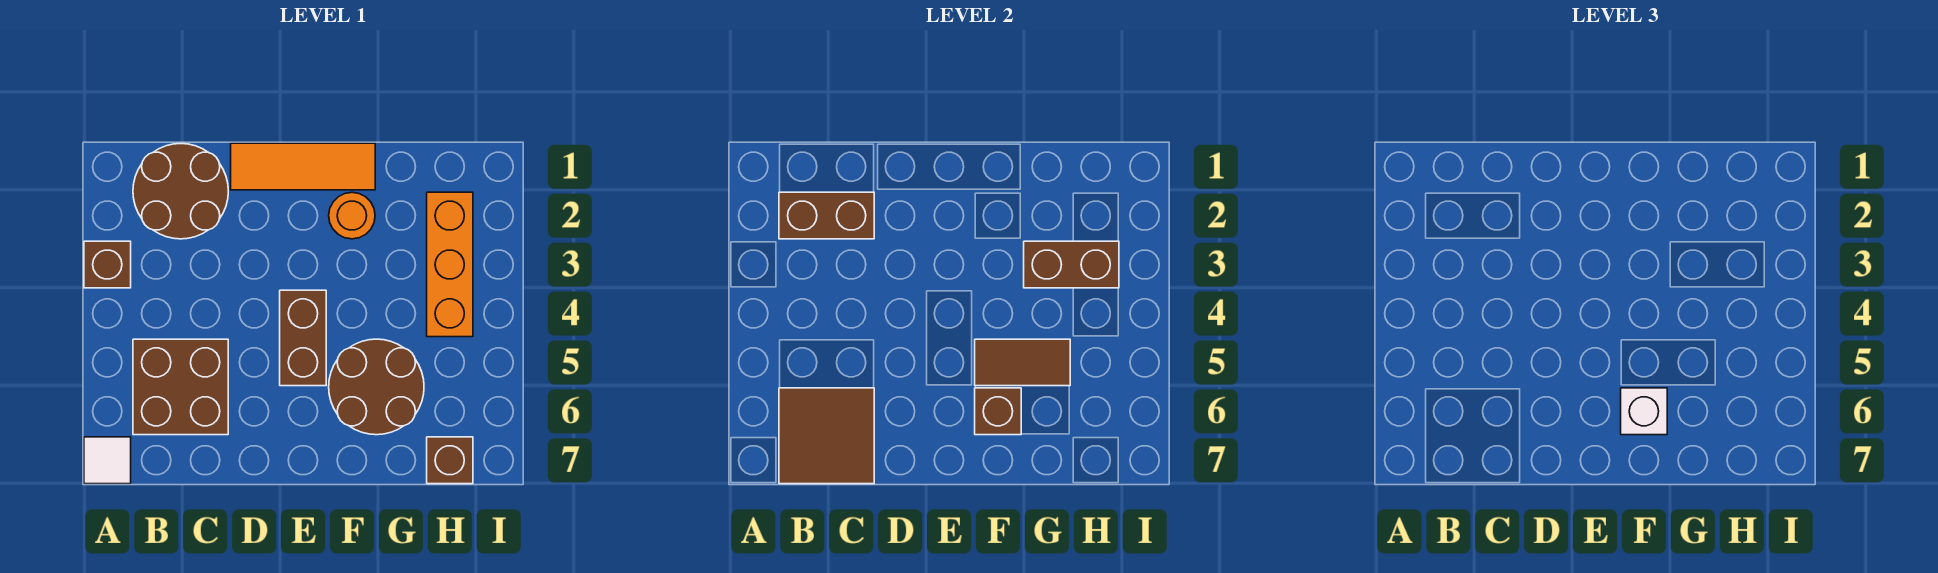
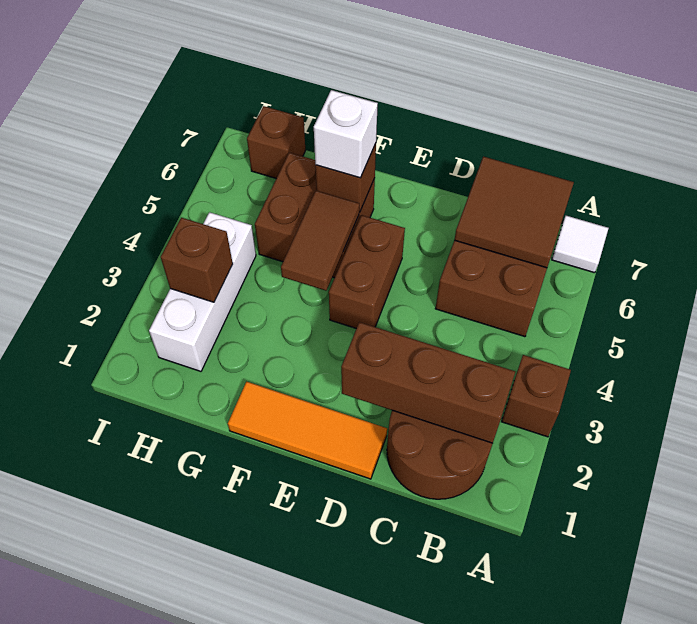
brown brick B2:C2 level 2 -> brown brick B2:D2 level 2
orange round brick F2 level 1 -> none
brown round brick F5:G6 level 1 -> brown brick F5:G6 level 1
brown tile F5:G5 level 2 -> brown tile F4:F5 level 2
brown brick G3:H3 level 2 -> brown brick H3 level 2
orange brick H2:H4 level 1 -> white brick H2:H4 level 1

